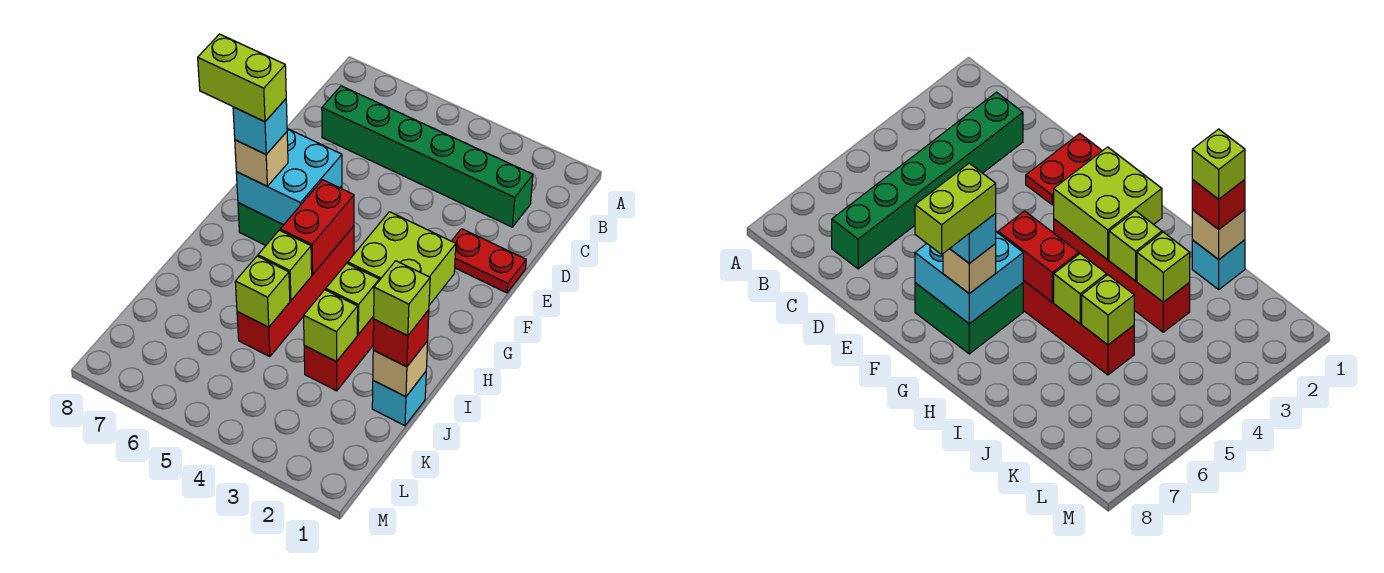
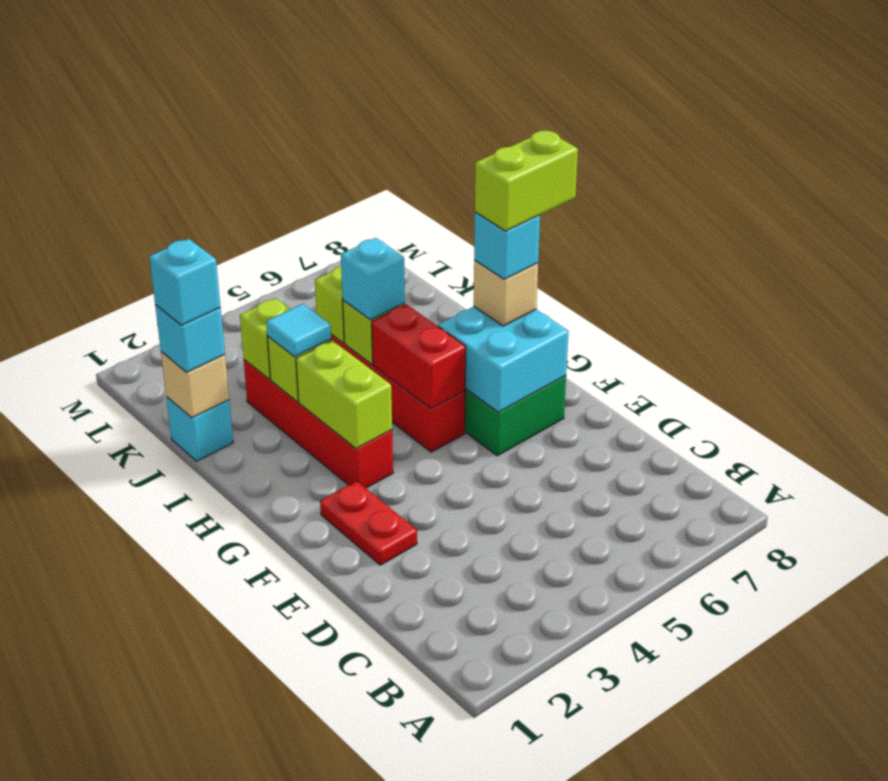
green brick C2:C7 level 1 -> none
red plate E1:E2 level 1 -> red plate E2:F2 level 1
lime brick G2:H3 level 2 -> lime brick G3:H3 level 2
none -> cyan tile I3 level 3
none -> cyan brick I5 level 3
red brick J1 level 3 -> cyan brick J1 level 3
lime brick J1 level 4 -> cyan brick J1 level 4

